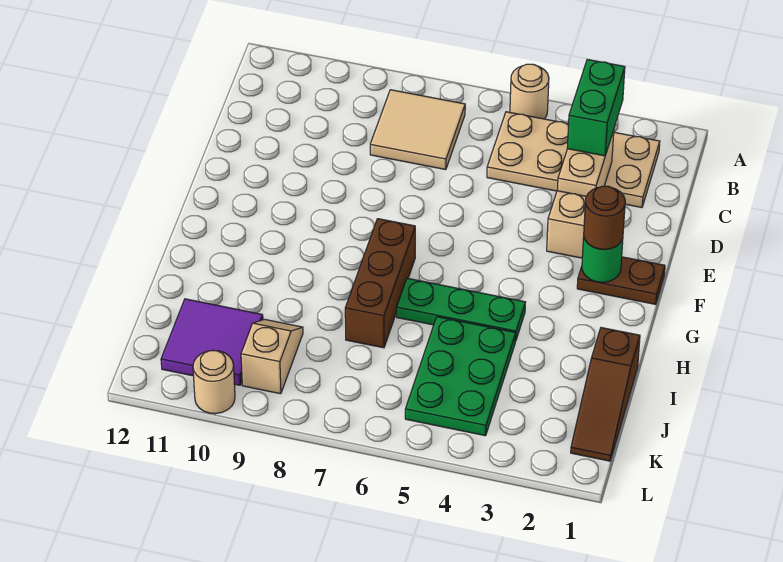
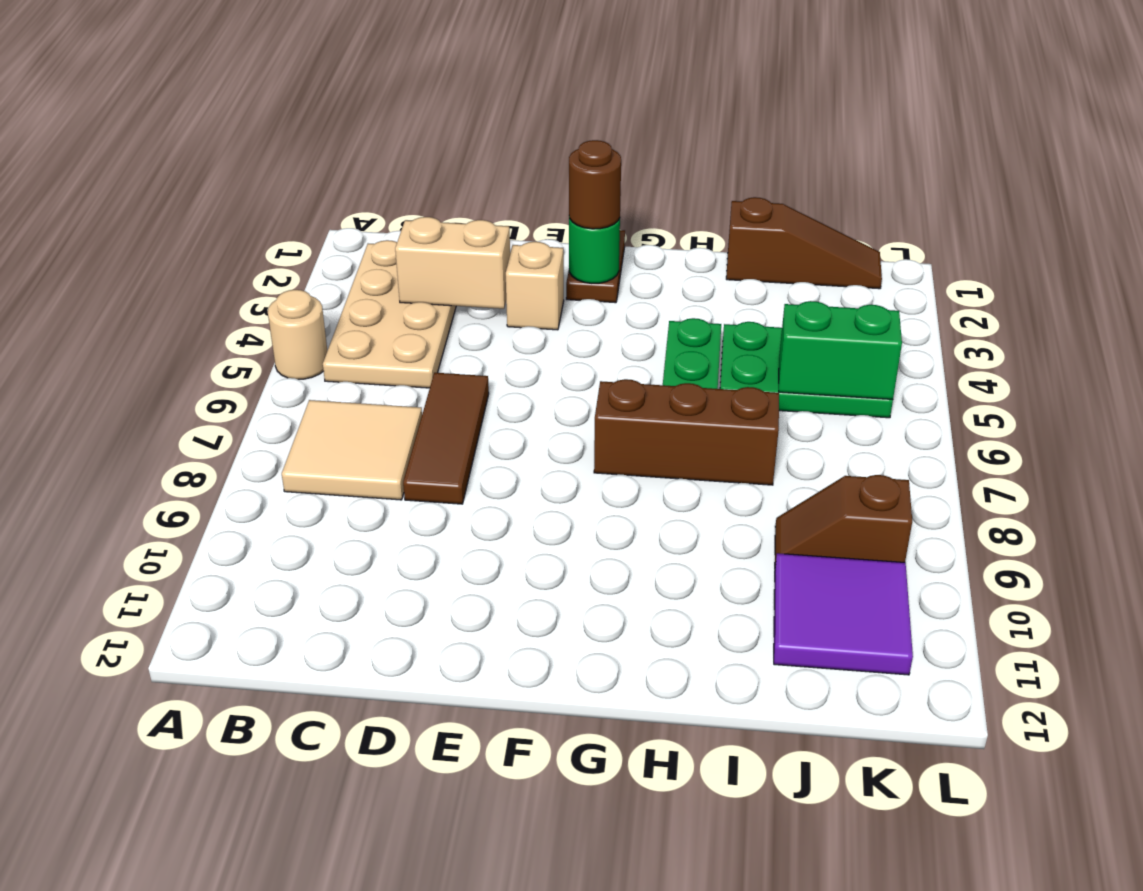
green brick B3:C3 level 3 -> green brick J5:K5 level 2
none -> brown tile D6:D8 level 1
tan slope J9:K9 level 1 top K -> brown slope J9:K9 level 1 top K
tan round brick L10 level 1 -> none

